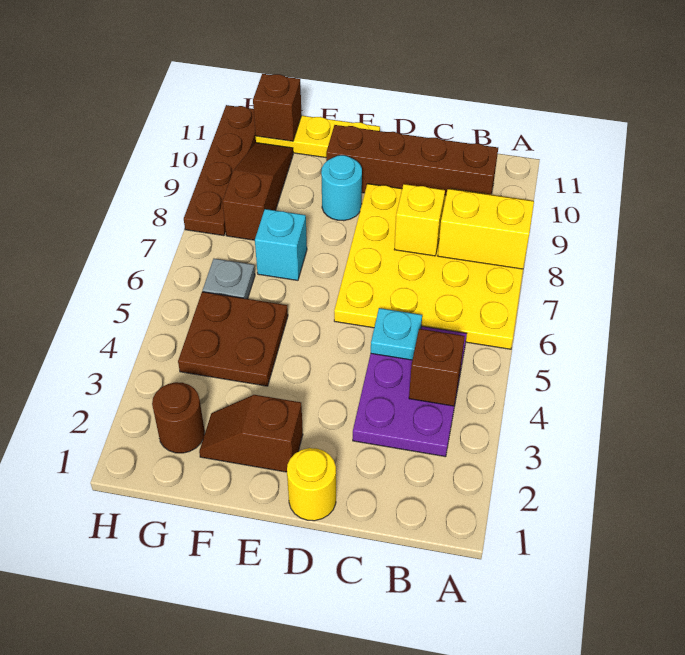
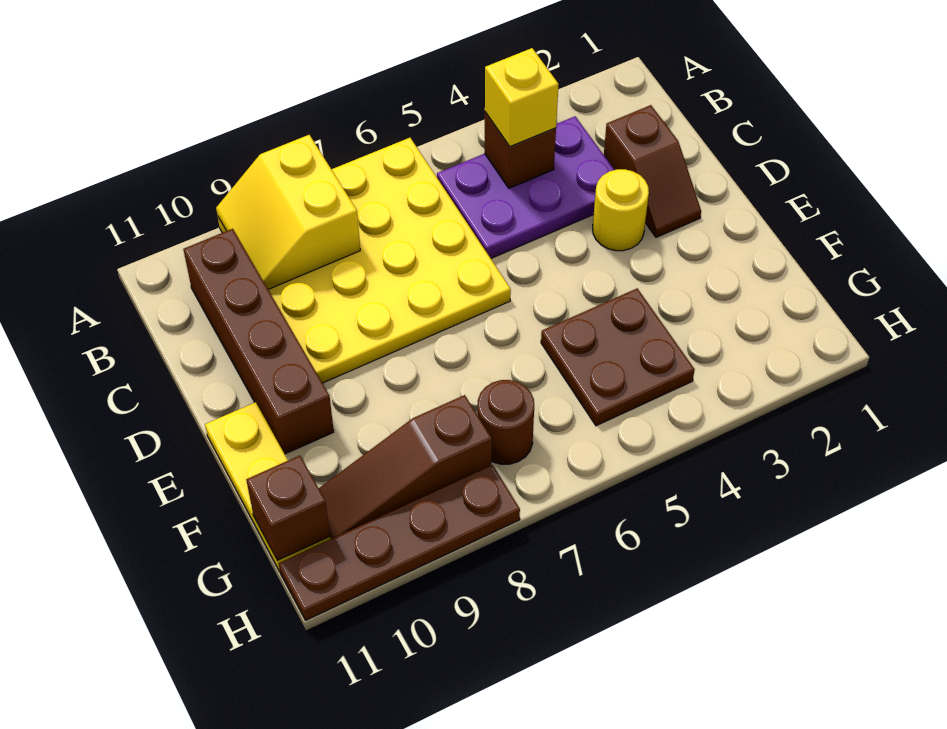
cyan plate C5 level 2 -> none
yellow brick C8 level 2 -> yellow brick B4 level 3
yellow round brick D1 level 1 -> yellow round brick D3 level 1
brown slope E2:F2 level 1 top E -> brown slope C2:D2 level 1 top C
cyan round brick E9 level 1 -> none
cyan brick F7 level 1 -> none
brown round brick G2 level 1 -> brown round brick G7 level 1
grey plate G6 level 1 -> none

